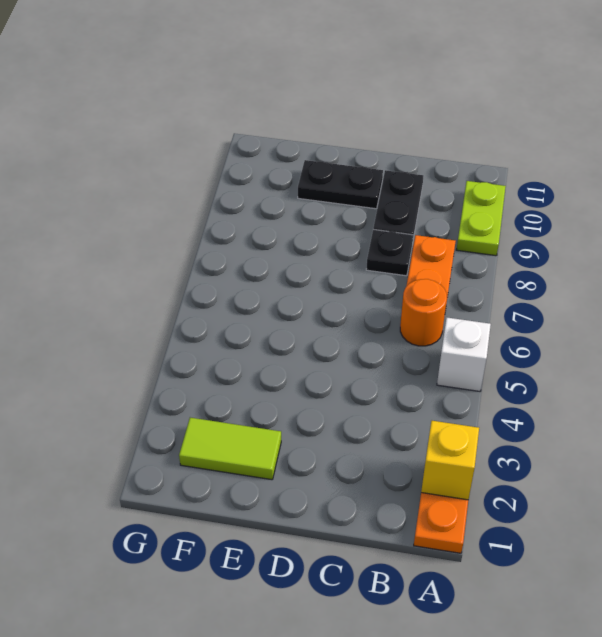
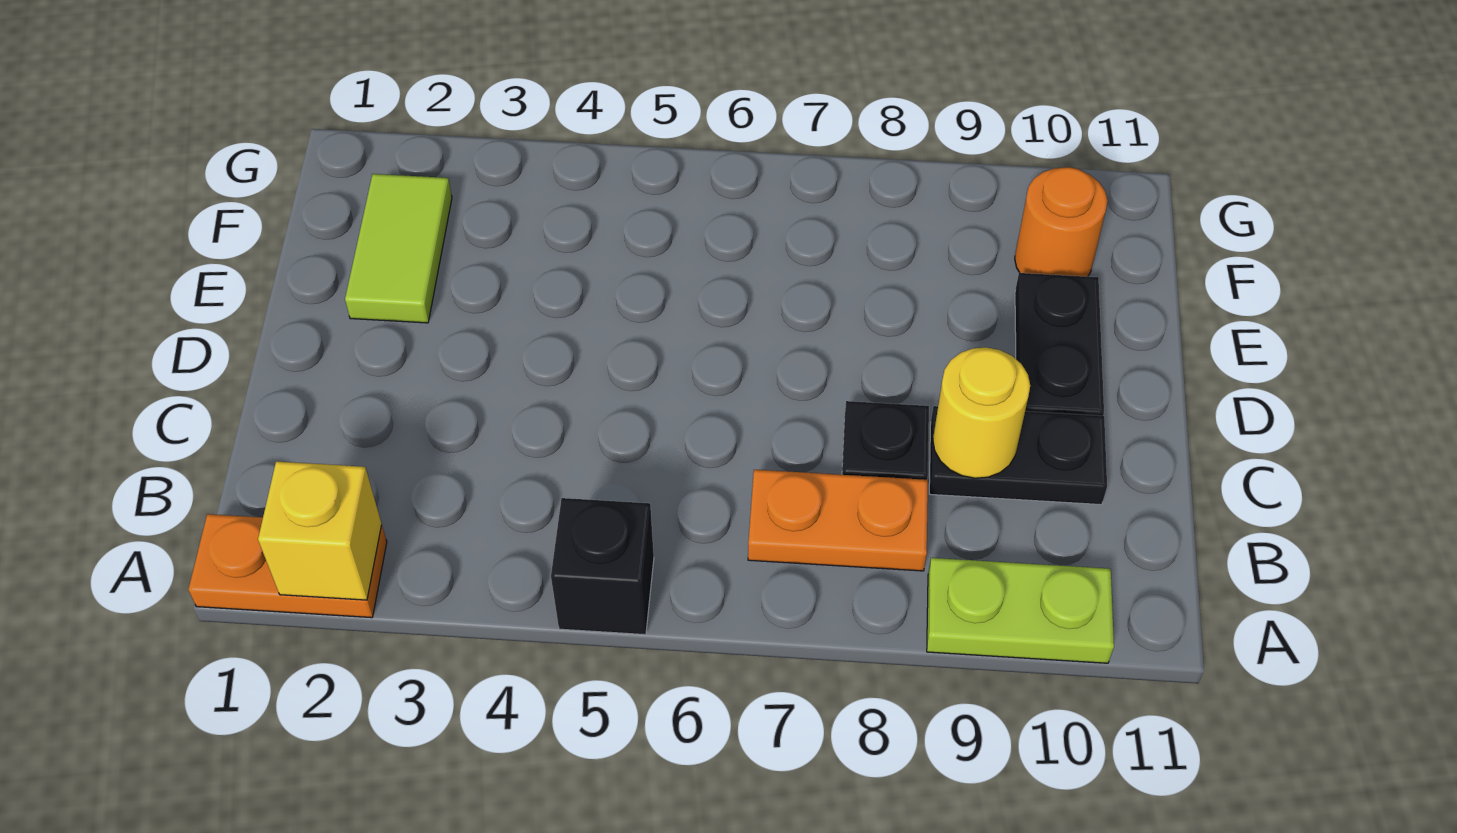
white brick A5 level 1 -> black brick A5 level 1
orange round brick B6 level 1 -> orange round brick F10 level 1
none -> yellow round brick C9 level 2

